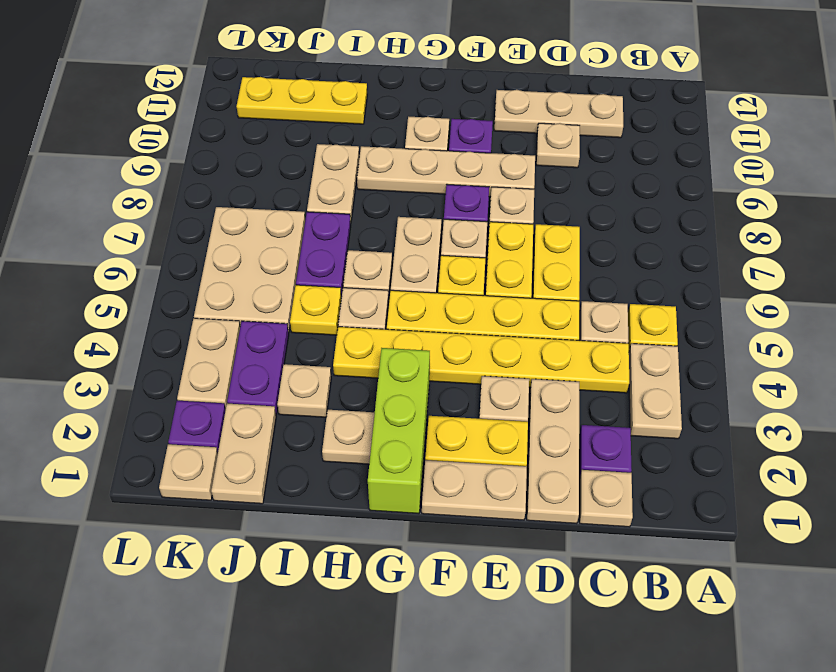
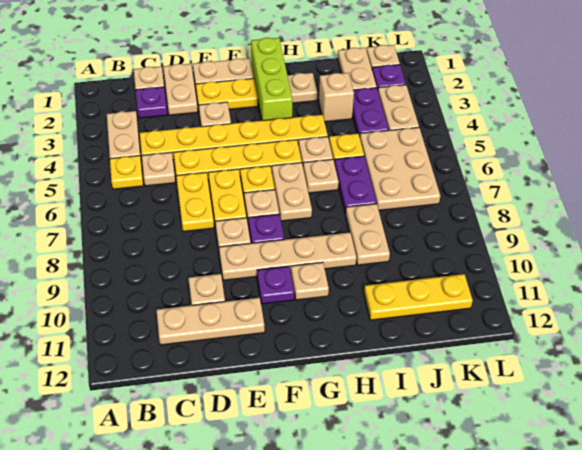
tan plate D1:D3 level 1 -> tan plate D1:D2 level 1
tan plate I3 level 1 -> tan brick I3 level 1

